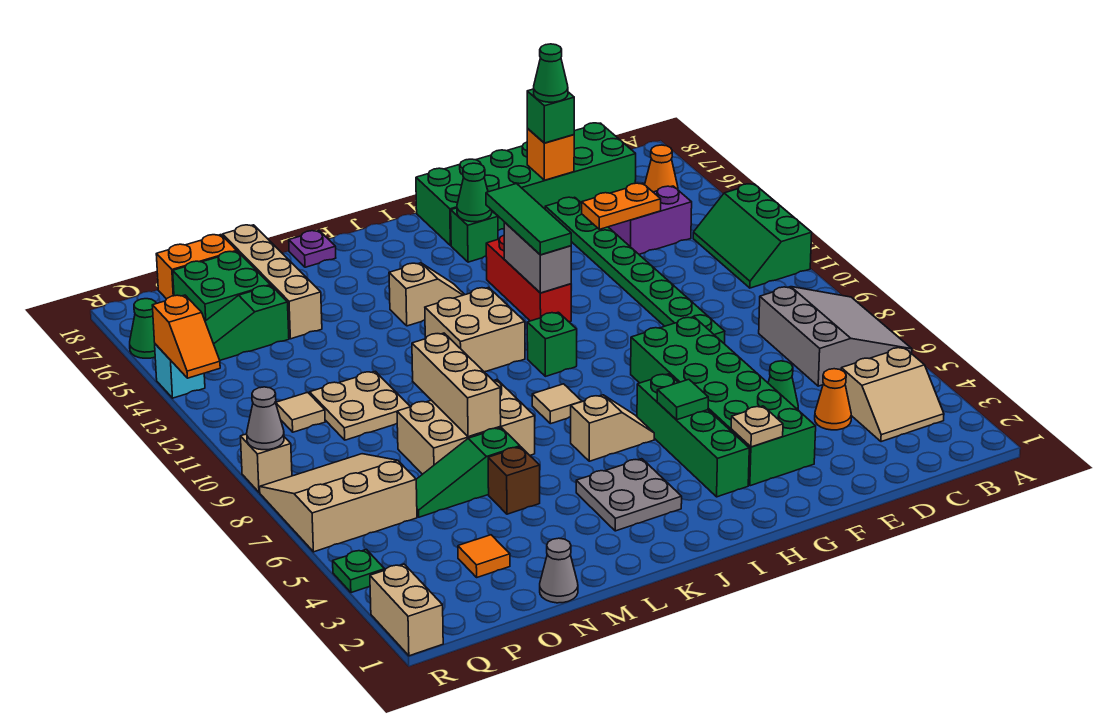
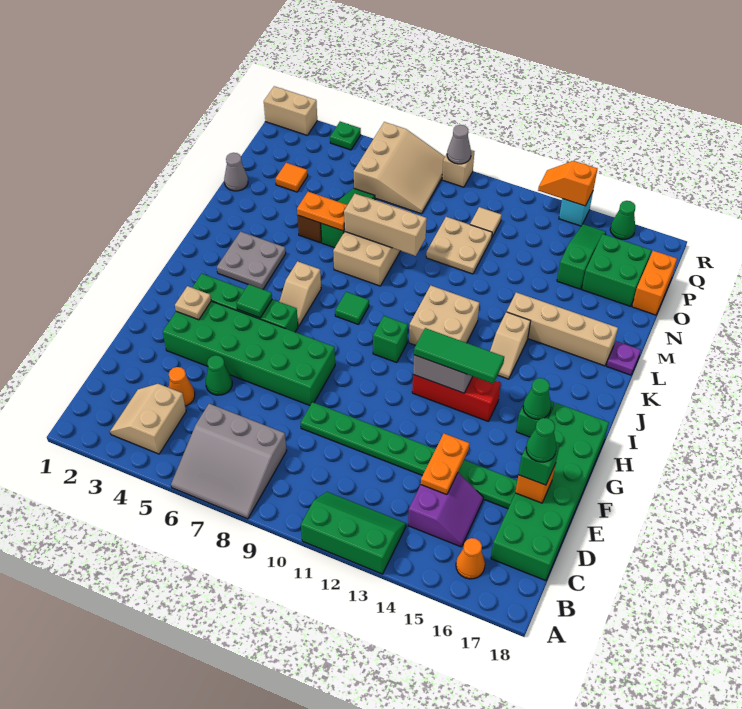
tan tile J8 level 1 -> green tile J8 level 1
none -> orange plate M5:M6 level 2
tan brick N15:N18 level 1 -> tan brick L14:L17 level 1

